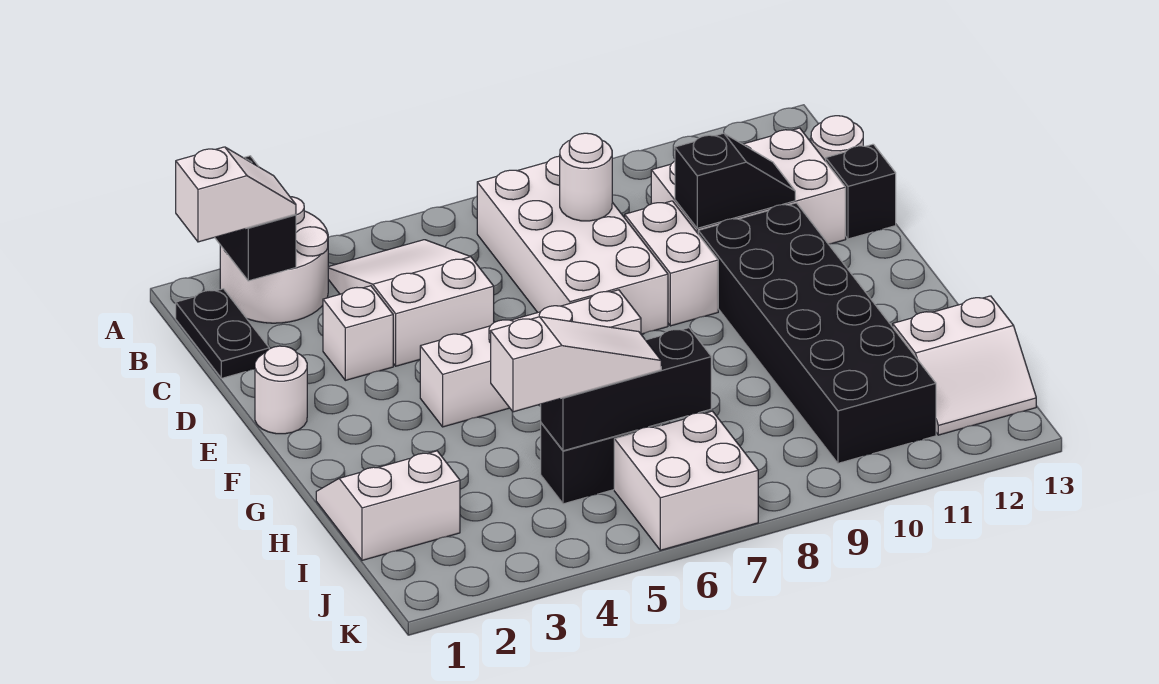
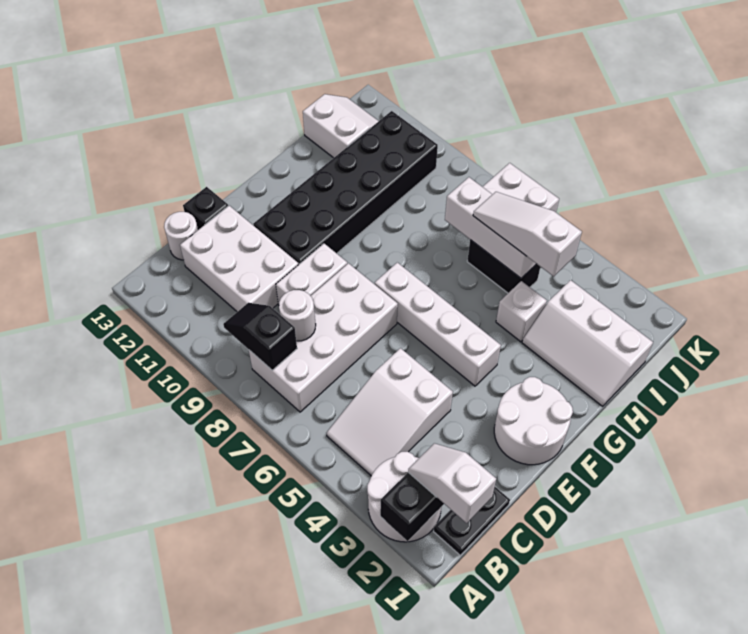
white brick D3 level 1 -> white brick H4 level 1
black slope D10:D11 level 2 top 10 -> black slope B8:B9 level 2 top 8
white round brick E1 level 1 -> white round brick E1:F2 level 1
white slope H1:I2 level 1 top I -> white slope H1:I3 level 1 top I
black brick I5:I7 level 2 -> white brick I5:I7 level 2

